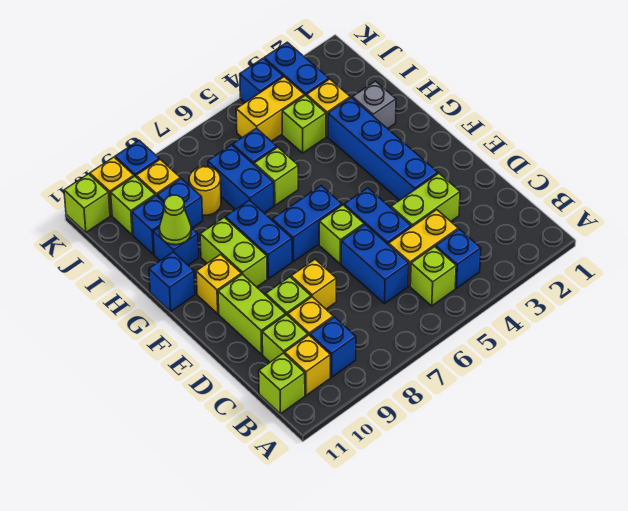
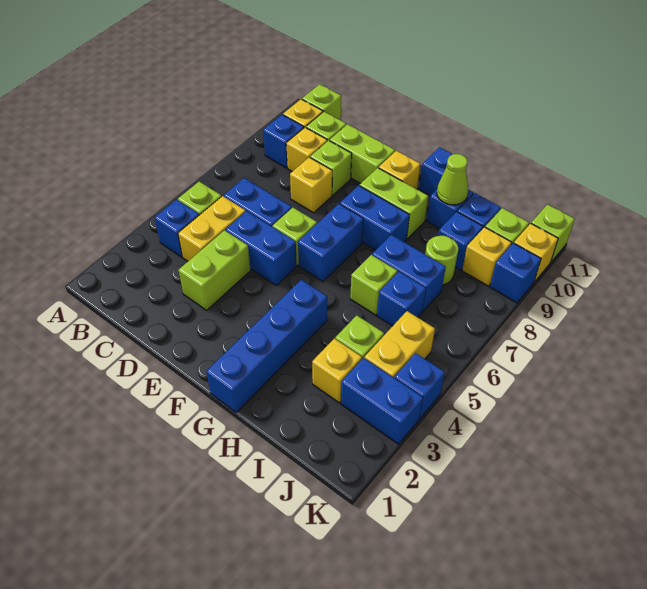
blue brick E3:H3 level 1 -> blue brick G1:G4 level 1
grey brick H2 level 1 -> none
yellow round brick I8 level 1 -> lime round brick I8 level 1

